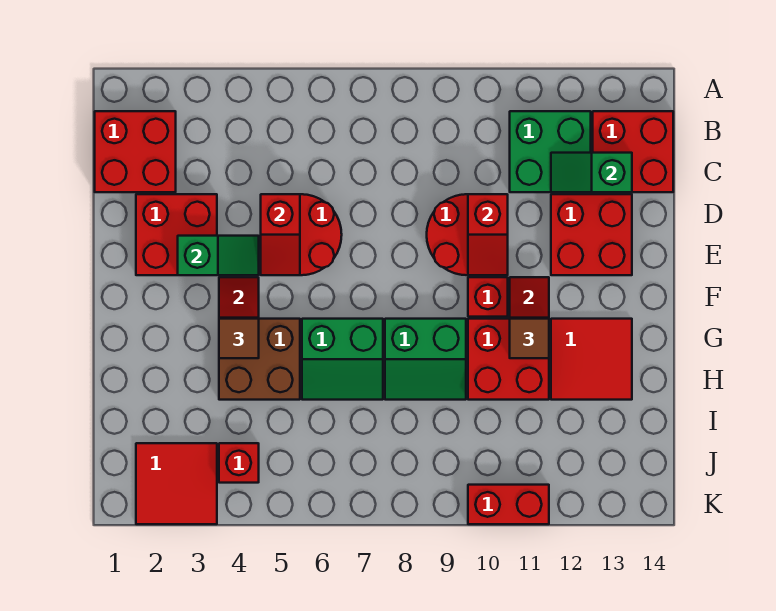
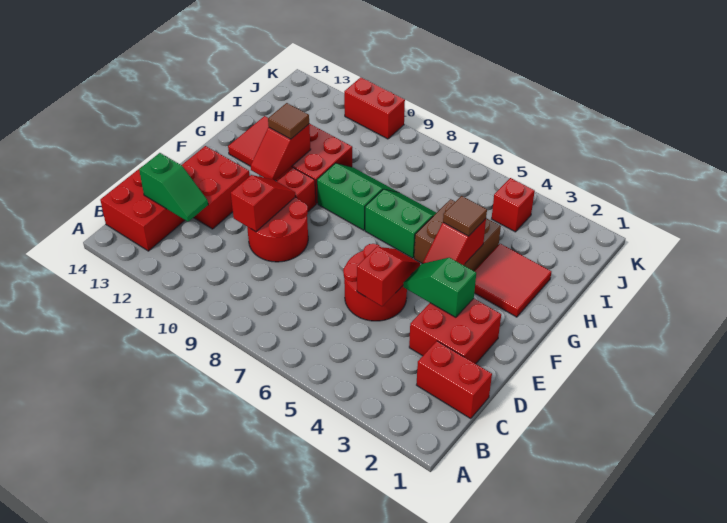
red brick B1:C2 level 1 -> red brick C1:C2 level 1
green brick B11:C12 level 1 -> none
red tile J2:K3 level 1 -> red tile G2:H3 level 1

